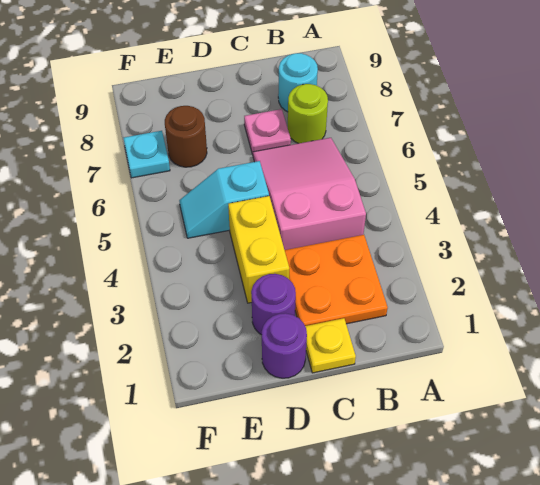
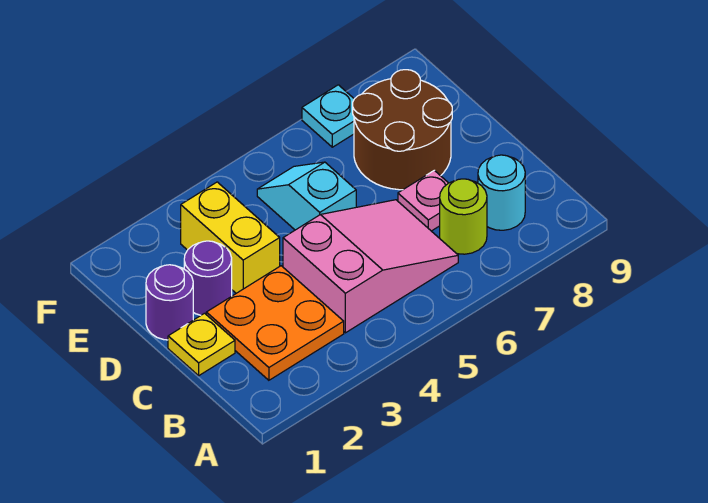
yellow brick D3:D4 level 1 -> yellow brick D3:E3 level 1
brown round brick E7 level 1 -> brown round brick D7:E8 level 1

